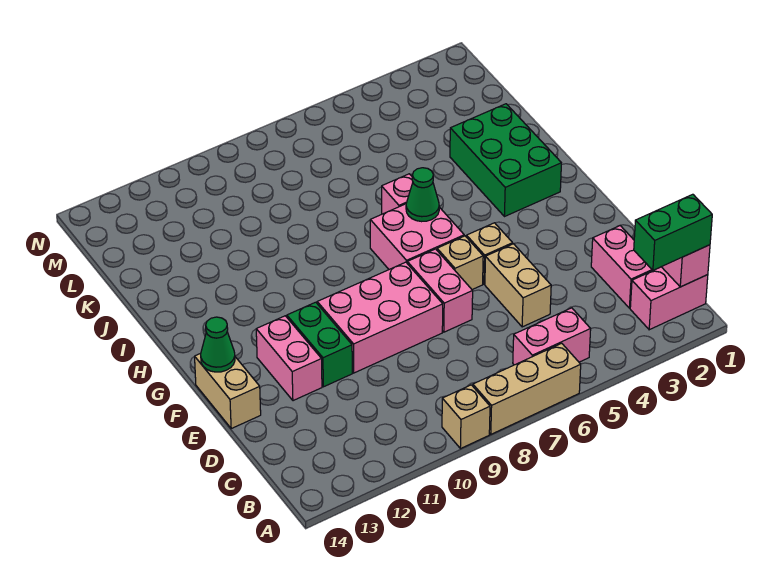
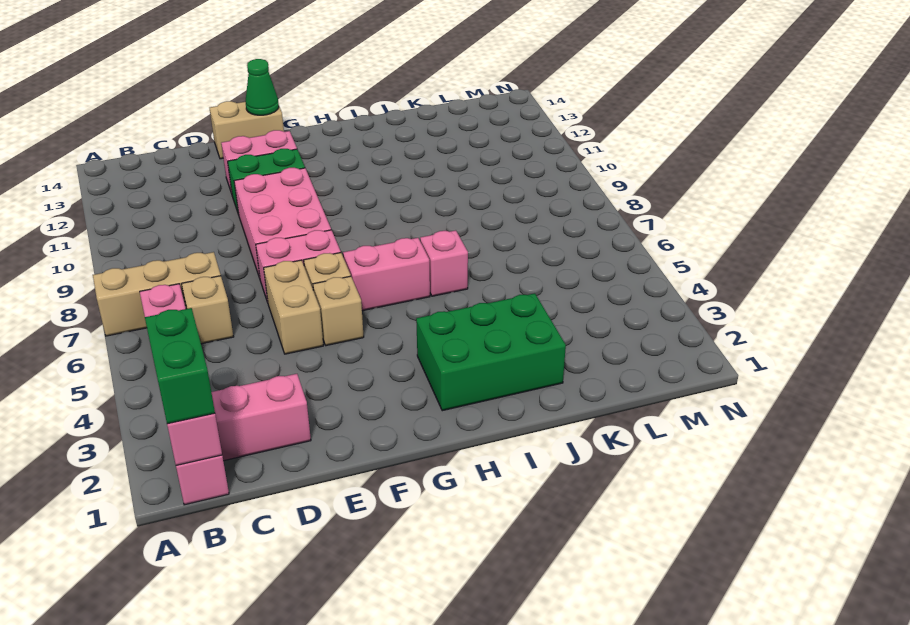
tan brick A6:A8 level 1 -> tan brick A7:C7 level 1
tan brick A9 level 1 -> tan brick C6 level 1
tan brick D5:E5 level 1 -> tan brick E5:E6 level 1
pink brick G6:H7 level 1 -> pink brick G6:H6 level 1
green cone H6 level 2 -> none

